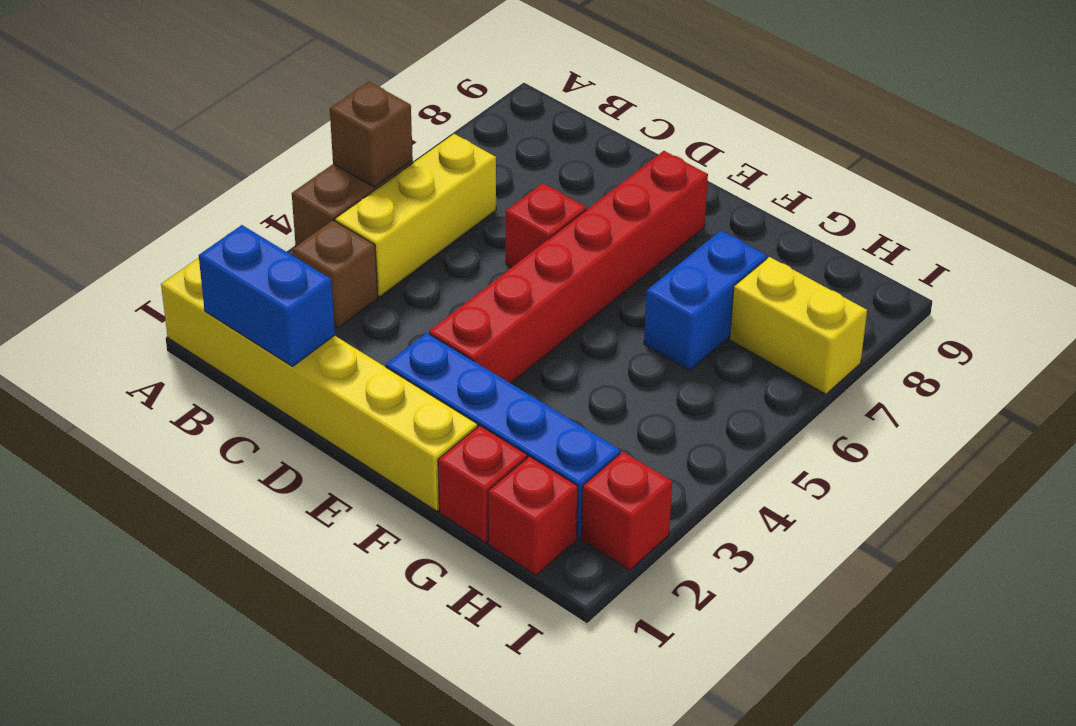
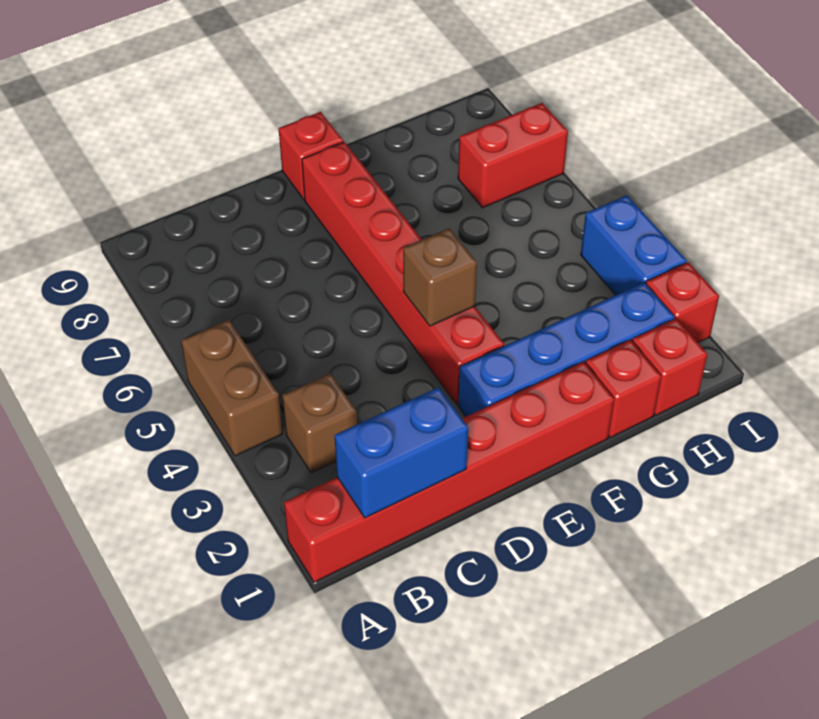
yellow brick A1:F1 level 1 -> red brick A1:F1 level 1
brown brick A5 level 2 -> brown brick E4 level 2
yellow brick B4:B6 level 1 -> none
red brick D6 level 1 -> red brick E9 level 1
blue brick G6:G7 level 1 -> blue brick I3:I4 level 1
yellow brick H7:I7 level 1 -> red brick H7:I7 level 1

